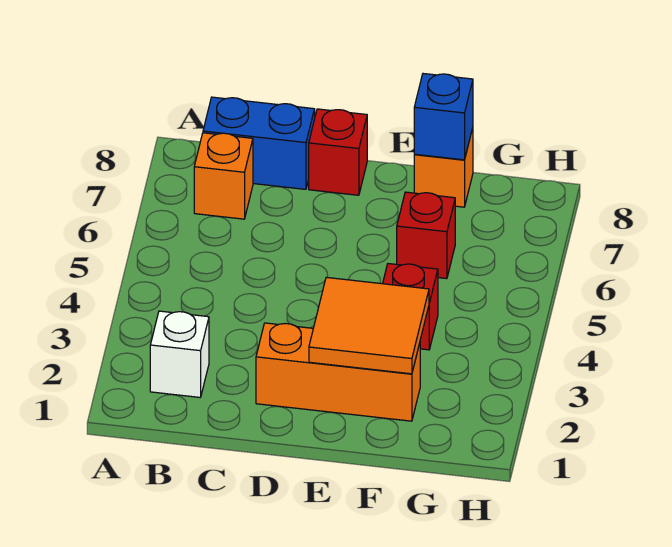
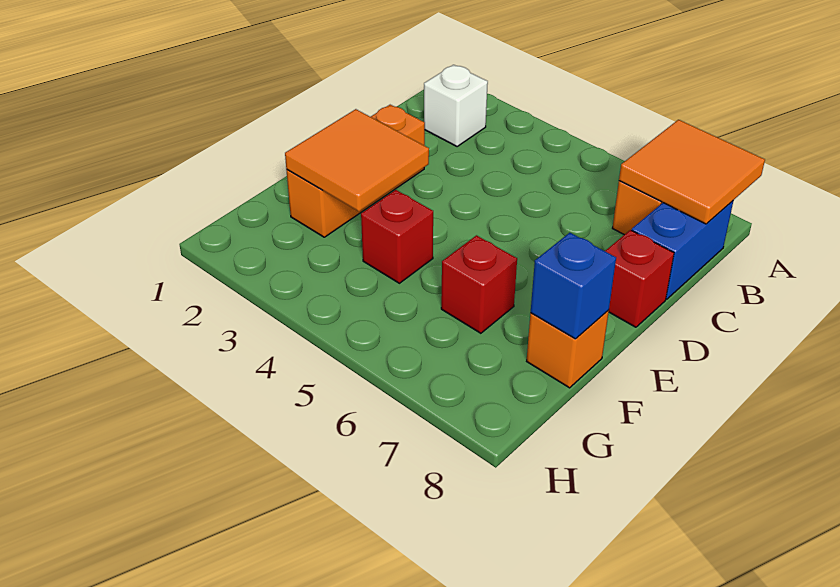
none -> orange tile A7:B8 level 2

